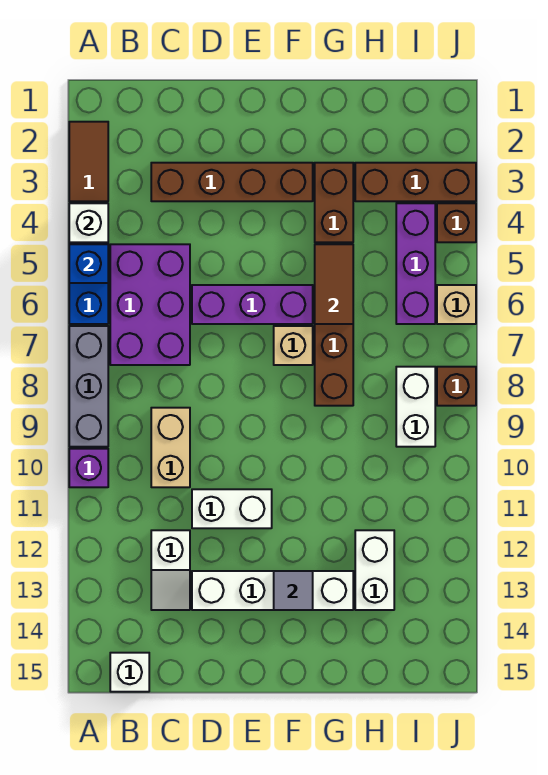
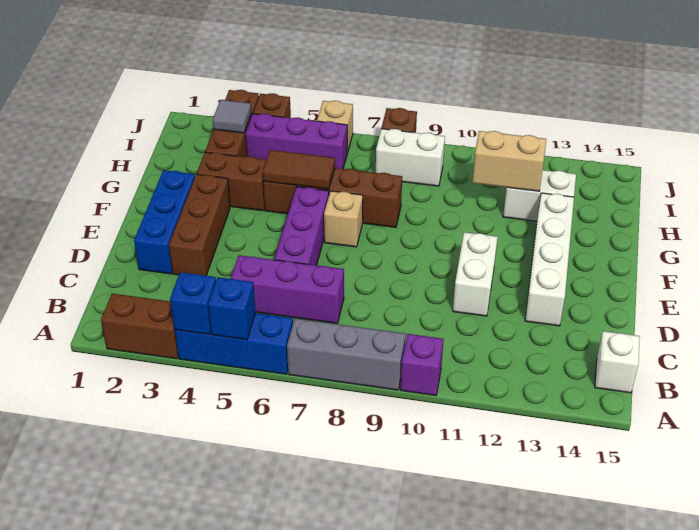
brown tile A2:A3 level 1 -> brown brick A2:A3 level 1
white brick A4 level 2 -> blue brick A4 level 2
purple brick B5:C7 level 1 -> purple brick C5:C7 level 1
brown brick C3:F3 level 1 -> brown brick D3:F3 level 1
tan brick C9:C10 level 1 -> tan brick H11:H12 level 2
white slope C12:C13 level 1 top 12 -> none
none -> blue brick D2:F2 level 1
grey tile F13 level 2 -> grey tile I3 level 2

